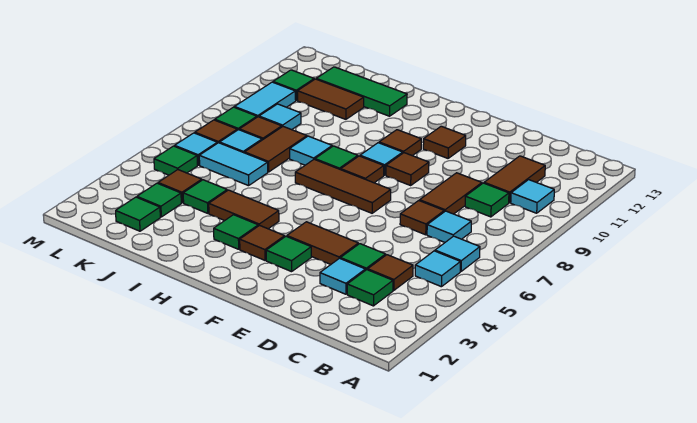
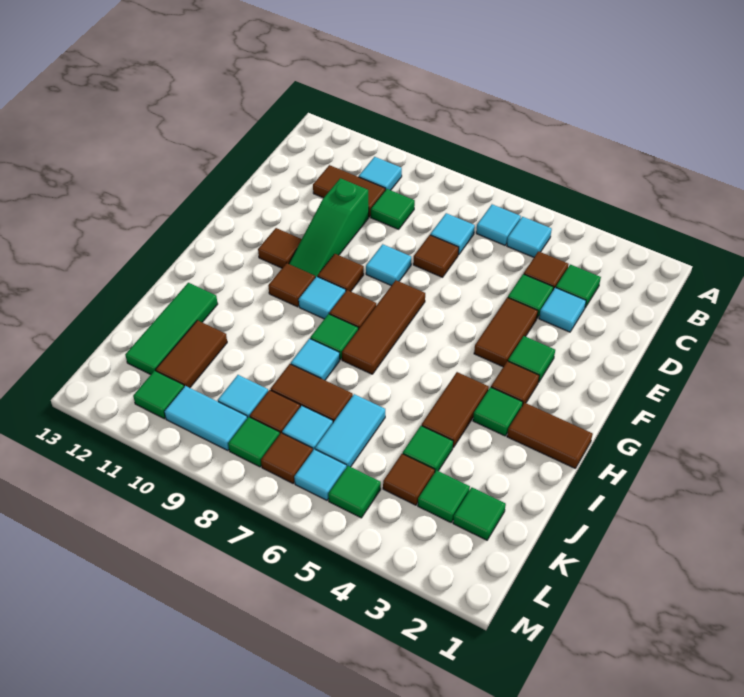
brown tile D8:D9 level 1 -> brown tile H1:H2 level 1
none -> green slope D10:F10 level 1 top D
none -> cyan tile E8 level 1

